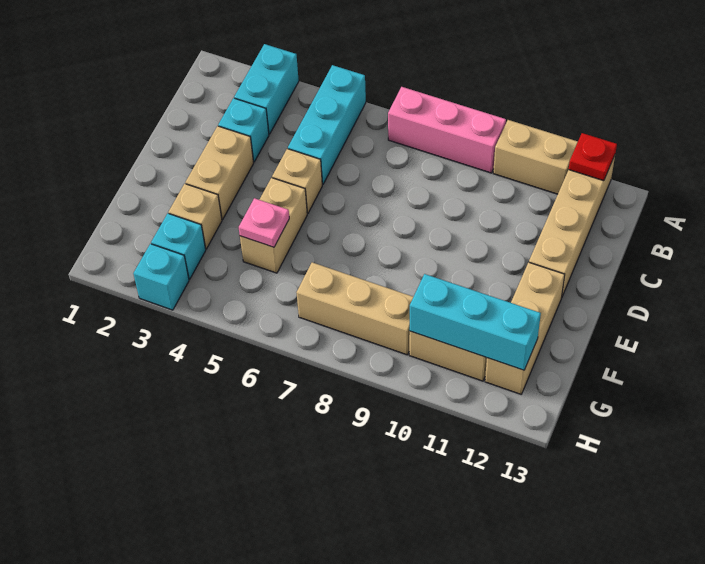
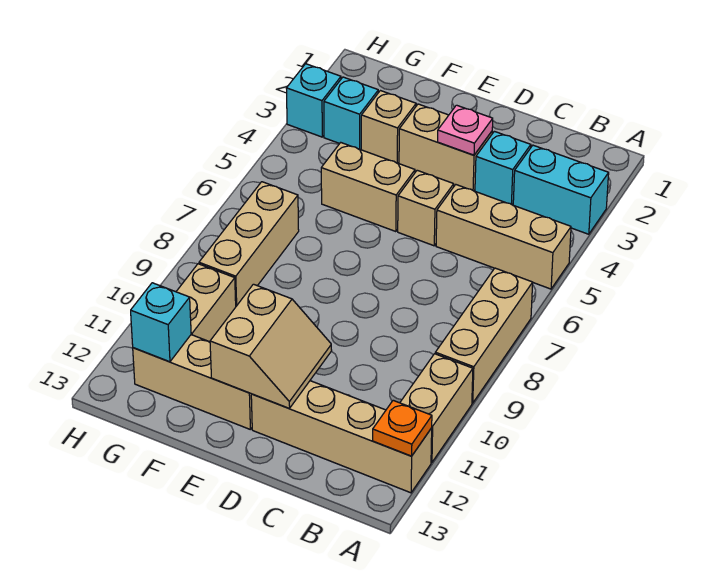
cyan brick A5:C5 level 1 -> tan brick A5:C5 level 1
pink brick A7:A9 level 1 -> tan brick A7:A9 level 1
red plate A12 level 2 -> orange plate A12 level 2
none -> tan slope D11:E12 level 2 top E
pink plate F5 level 2 -> pink plate D3 level 2
cyan brick G10:G12 level 2 -> cyan brick G12 level 2

